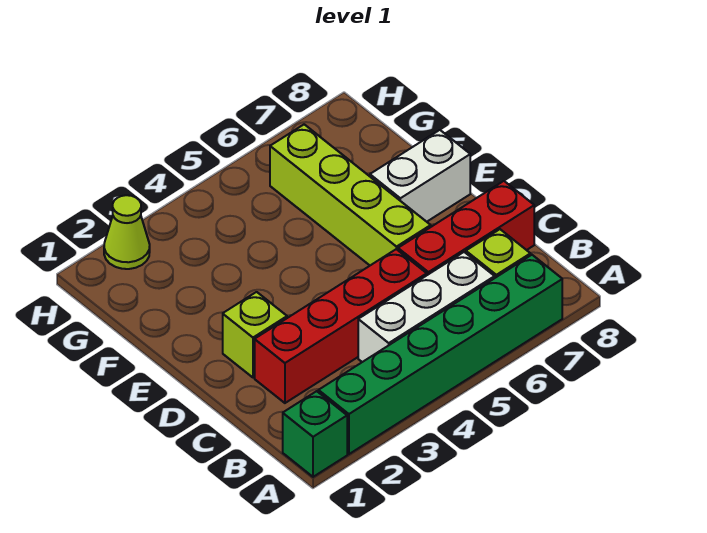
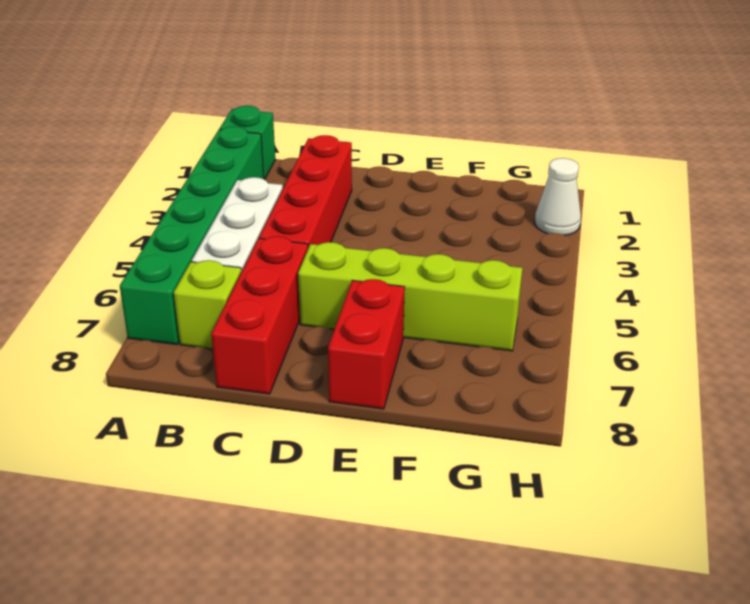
lime brick D2 level 1 -> none
white brick E7:E8 level 1 -> red brick E7:E8 level 1
lime cone H2 level 1 -> white cone H2 level 1

